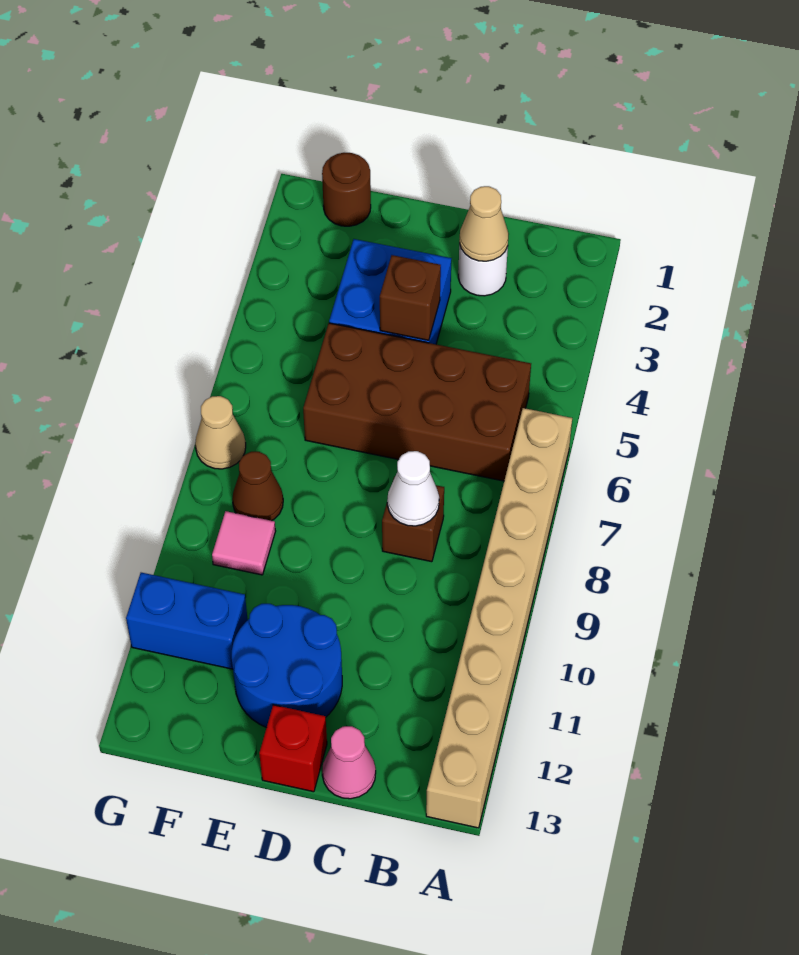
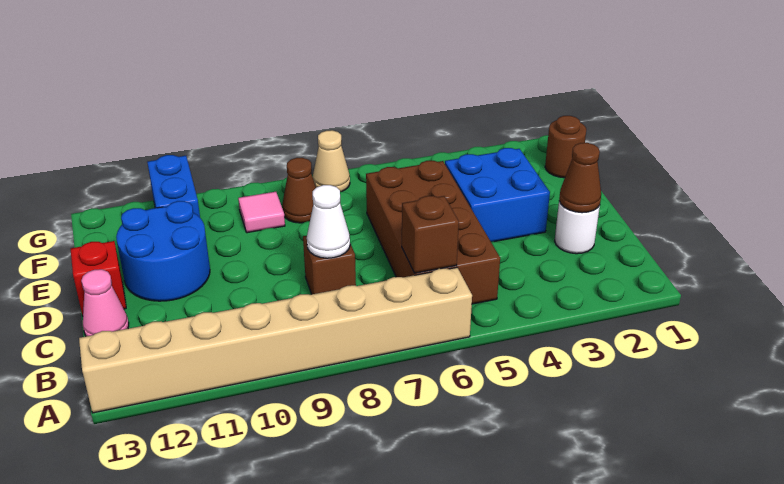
tan cone C2 level 2 -> brown cone C2 level 2
brown brick D4 level 2 -> brown brick B6 level 2

